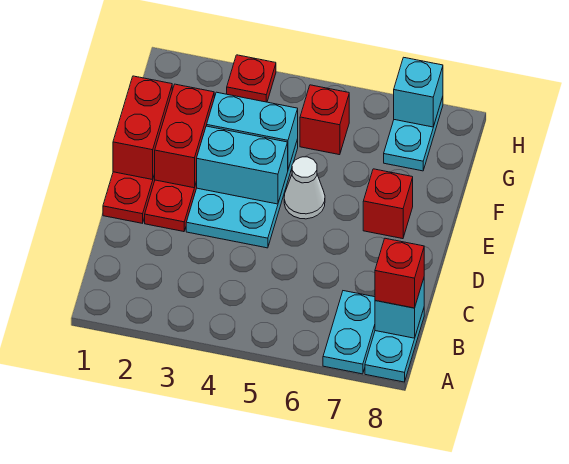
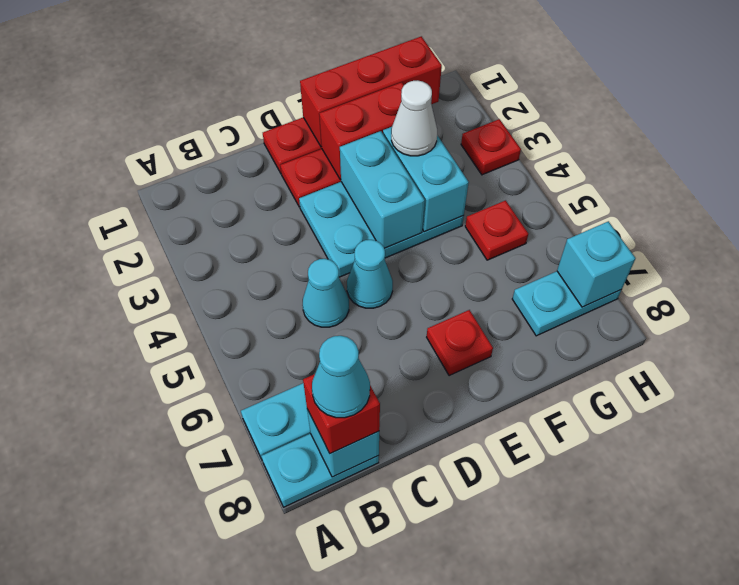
none -> cyan cone B8 level 4
none -> cyan cone C5 level 1
none -> cyan cone D5 level 1
red brick E1:F1 level 2 -> red brick E1:G1 level 2
white cone E5 level 1 -> white cone F3 level 3
red brick E7 level 1 -> red plate E7 level 1
red brick G5 level 1 -> red plate G5 level 1

